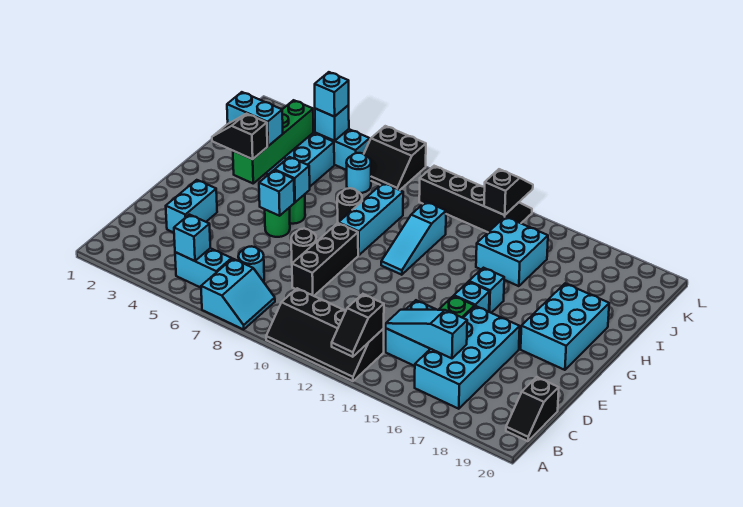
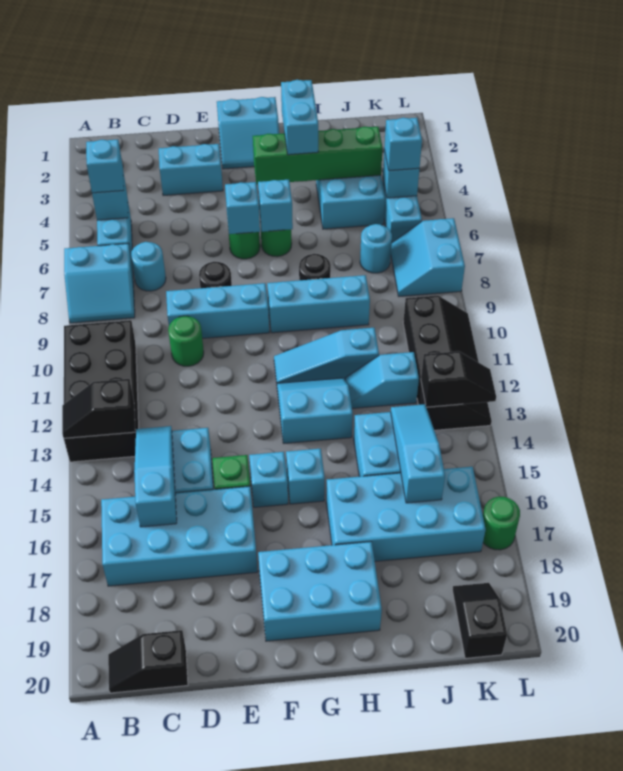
black slope A10:B13 level 1 top B -> black brick A10:B13 level 1
none -> cyan brick B5 level 3
black brick D9:F9 level 1 -> cyan brick D9:F9 level 1
none -> green round brick D10 level 1
none -> cyan slope F1:G2 level 1 top 1
black slope G3:G4 level 3 top 4 -> black slope K19:K20 level 1 top 20
none -> cyan slope G12:H13 level 1 top 13
none -> cyan brick H16:K17 level 1
none -> cyan slope I12:J12 level 1 top J
none -> cyan slope J14:J16 level 2 top 16
black slope K7:L8 level 1 top L -> cyan slope K7:L8 level 1 top L
none -> green round brick L17 level 1

